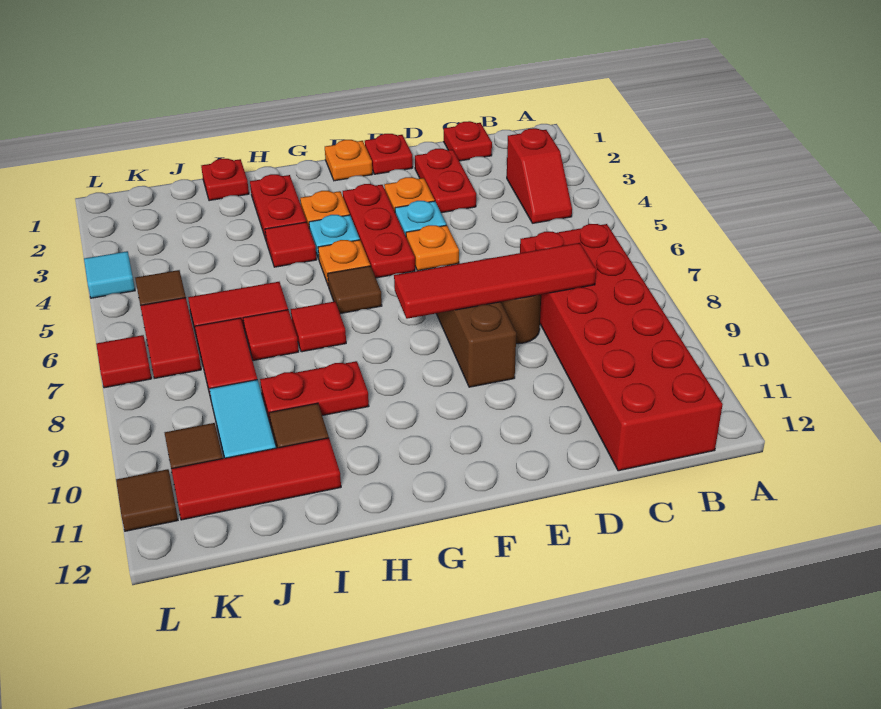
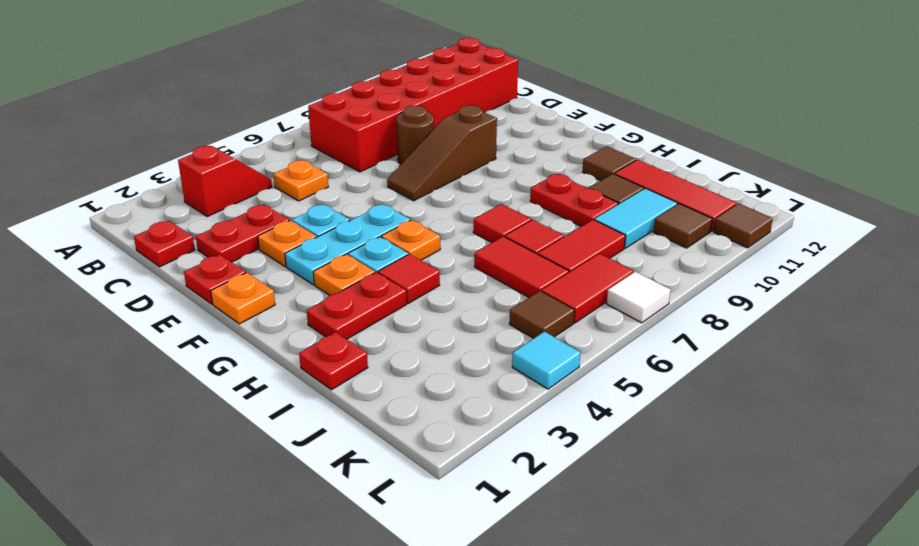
red tile C8:F8 level 2 -> none
orange plate E5 level 1 -> orange plate C5 level 1
red plate F3:F5 level 1 -> cyan plate F3:F5 level 1
brown tile G6 level 1 -> brown tile H11 level 1
red tile L7 level 1 -> white tile L7 level 1

